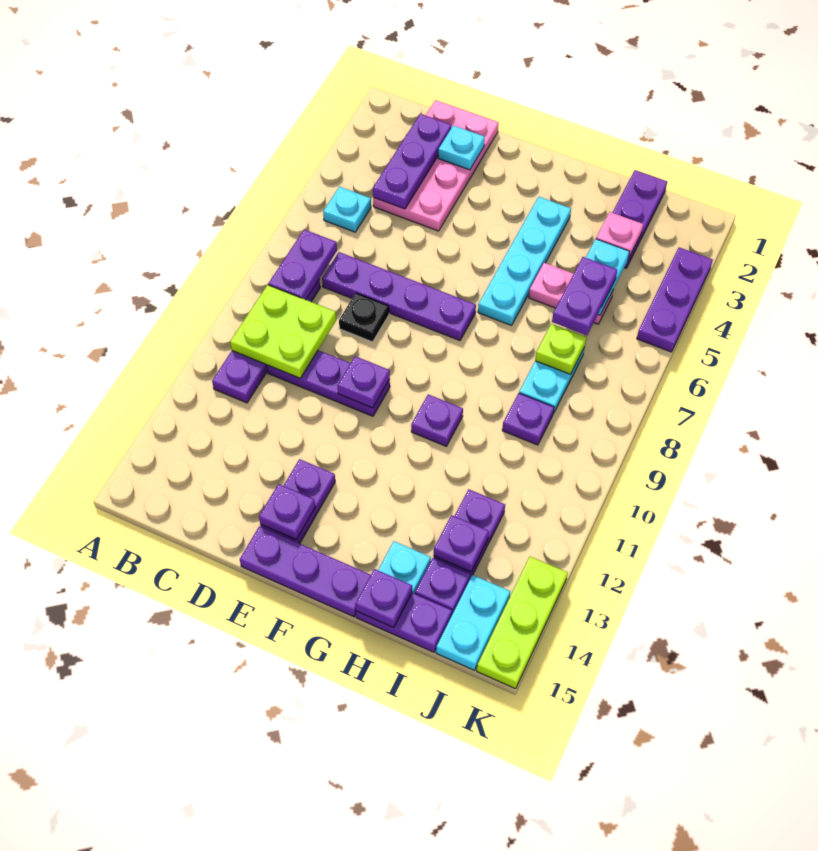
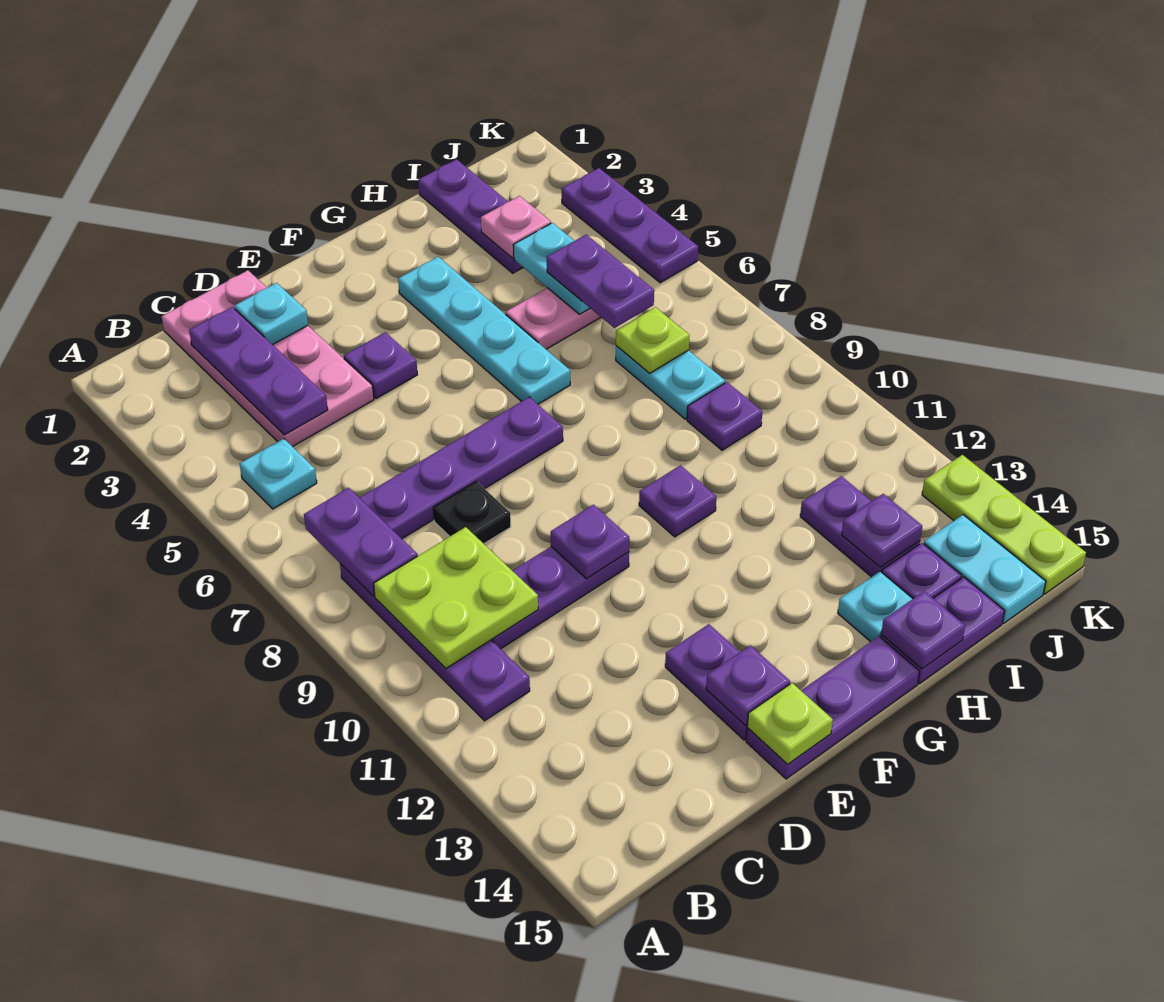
none -> purple plate E4 level 1
none -> lime plate E15 level 2

